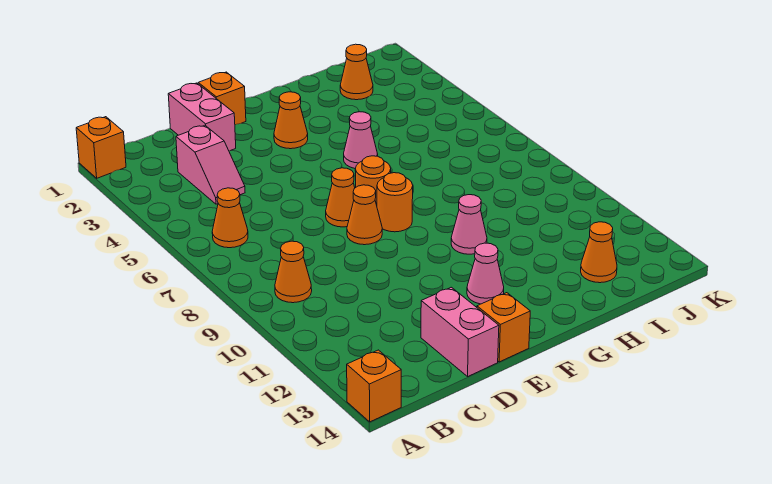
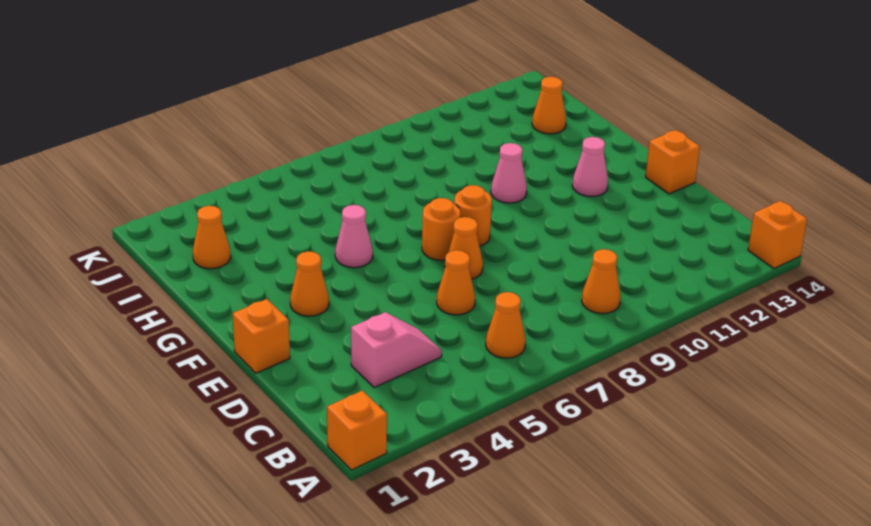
pink brick D1:D2 level 1 -> none
pink brick D13:D14 level 1 -> none
orange cone E8 level 1 -> orange cone D6 level 1

